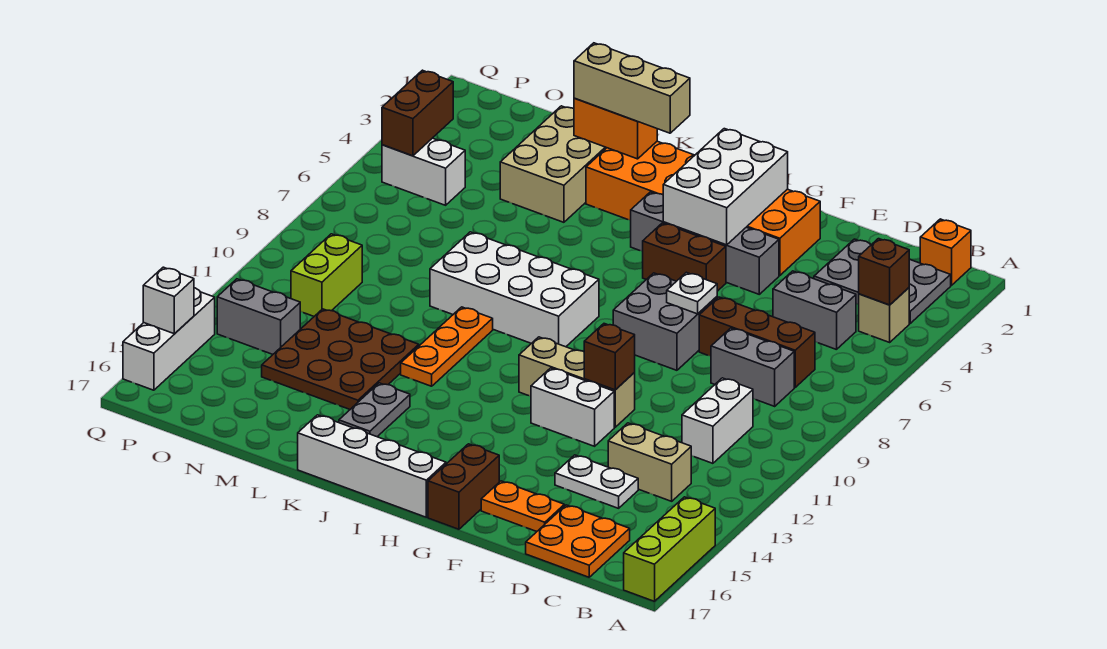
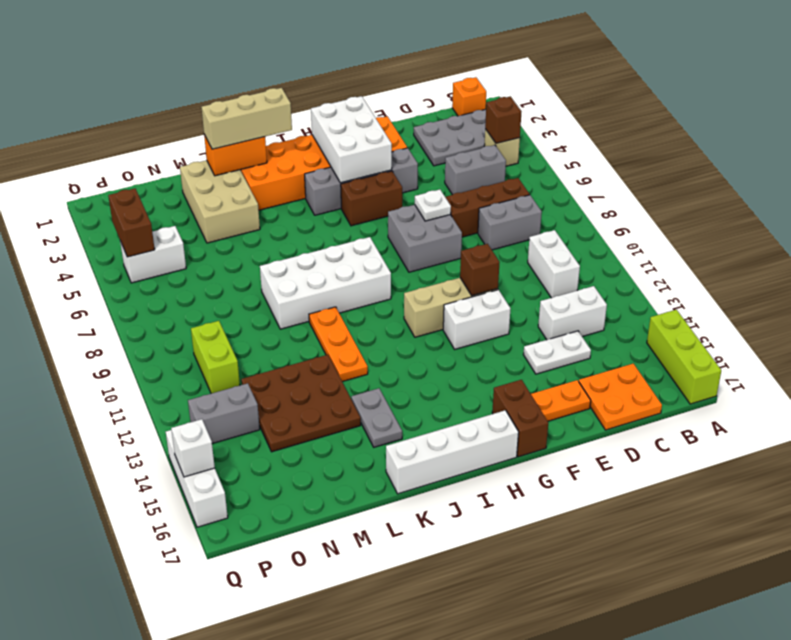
tan brick C13:D13 level 1 -> white brick C13:D13 level 1

